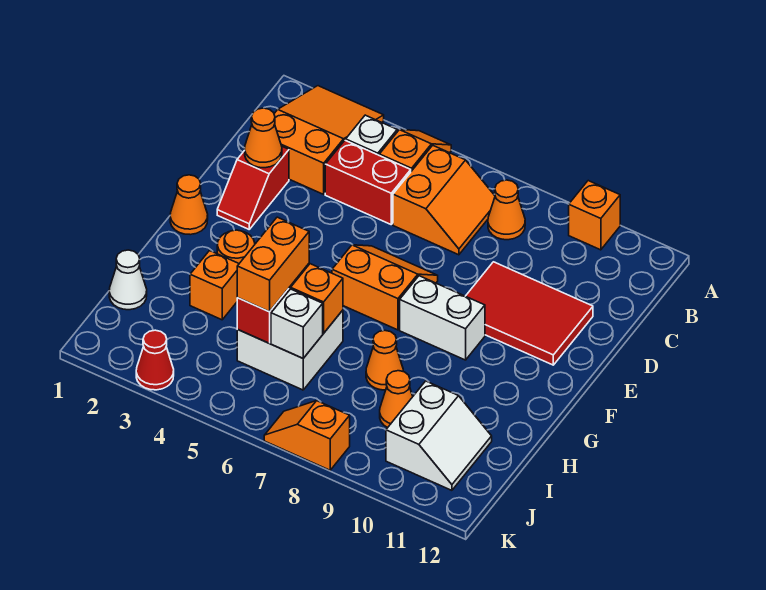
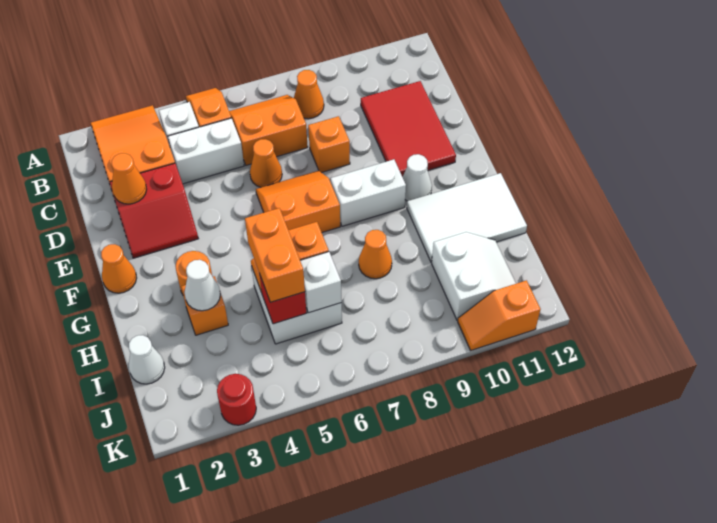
orange brick A10 level 1 -> orange brick D8 level 1
orange slope B6:C7 level 1 top 6 -> orange slope B6:C7 level 1 top C
red brick C4:C5 level 1 -> white brick C4:C5 level 1
red slope D2:E2 level 1 top D -> red slope D2:E3 level 1 top D
red tile D9:E11 level 1 -> red tile C10:E11 level 1
none -> white cone F10 level 1
none -> white tile G10:H12 level 1
none -> white cone H3 level 2
orange cone I9 level 1 -> orange cone D6 level 1
red cone K3 level 1 -> red round brick K3 level 1
orange slope K7:K8 level 1 top 8 -> orange slope K10:K11 level 1 top 11

